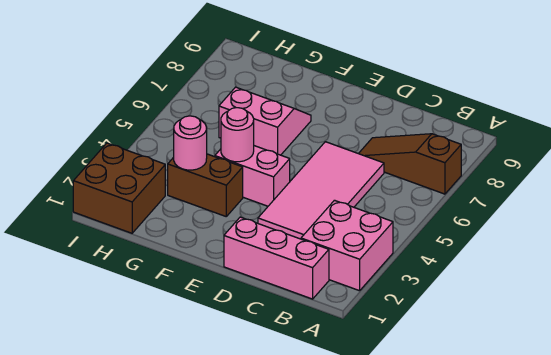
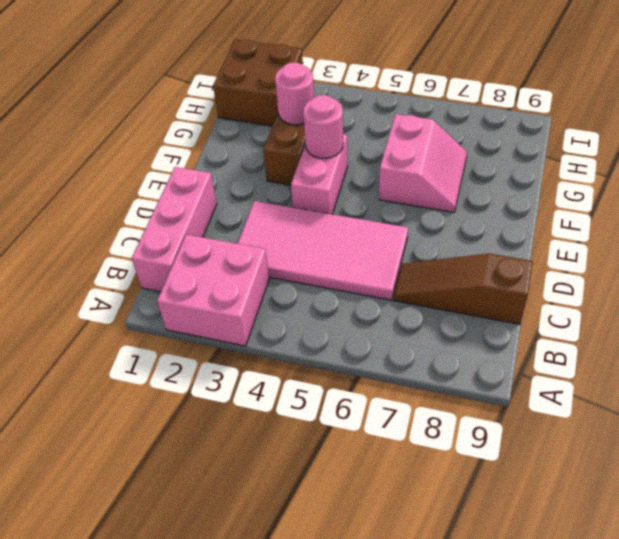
brown slope A7:C7 level 1 top A -> brown slope C7:C9 level 1 top 9

